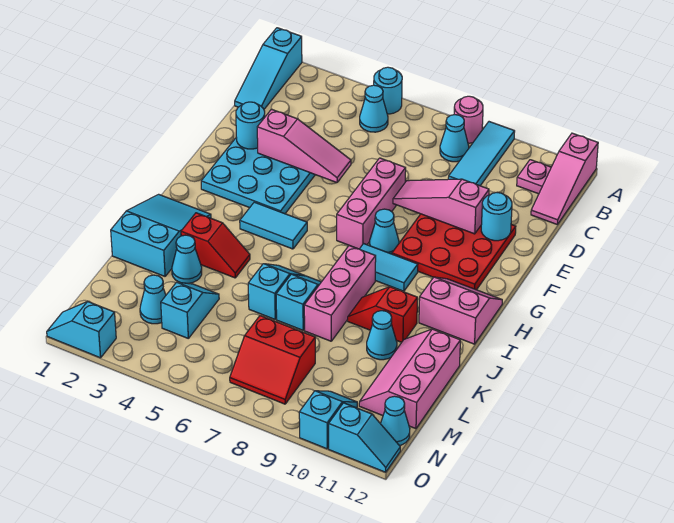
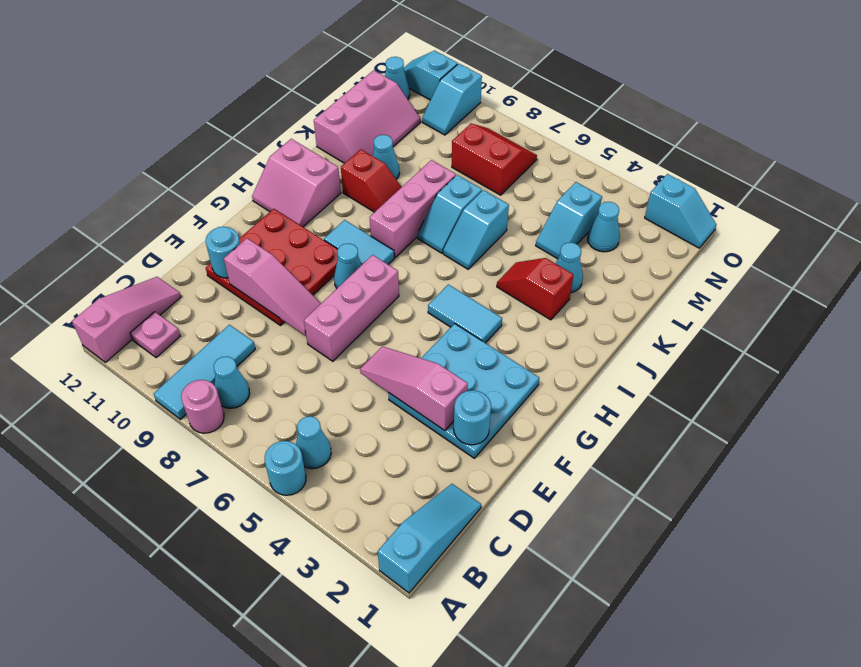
cyan slope I1:K2 level 1 top K -> none

